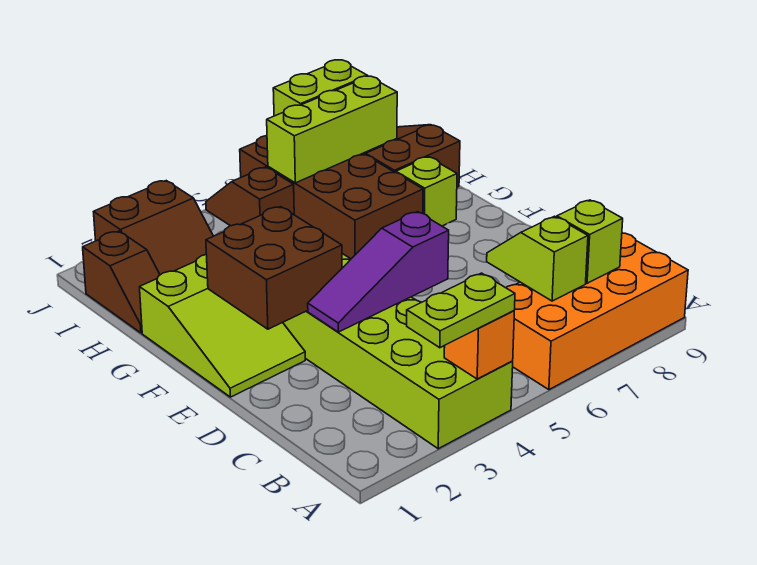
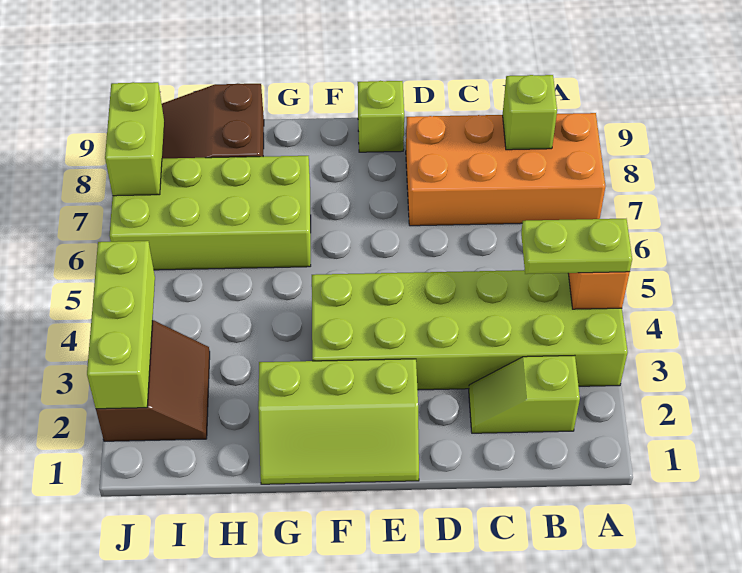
lime plate A3:A4 level 3 -> lime plate A4:B4 level 3
orange brick A6:B9 level 1 -> orange brick A7:D8 level 1
lime slope B7:C7 level 2 top B -> lime slope B2:C2 level 1 top B
purple slope D3:D5 level 2 top 5 -> none
lime slope E1:G2 level 1 top G -> lime slope E1:G2 level 1 top 2
brown brick E2:F3 level 2 -> none
brown brick G6:J7 level 1 -> lime brick G6:J7 level 1
lime brick G8 level 1 -> lime brick E9 level 1
brown slope H1:I1 level 1 top I -> none
brown slope I5:J5 level 1 top I -> none
lime brick I6:I8 level 2 -> lime brick J2:J4 level 2

